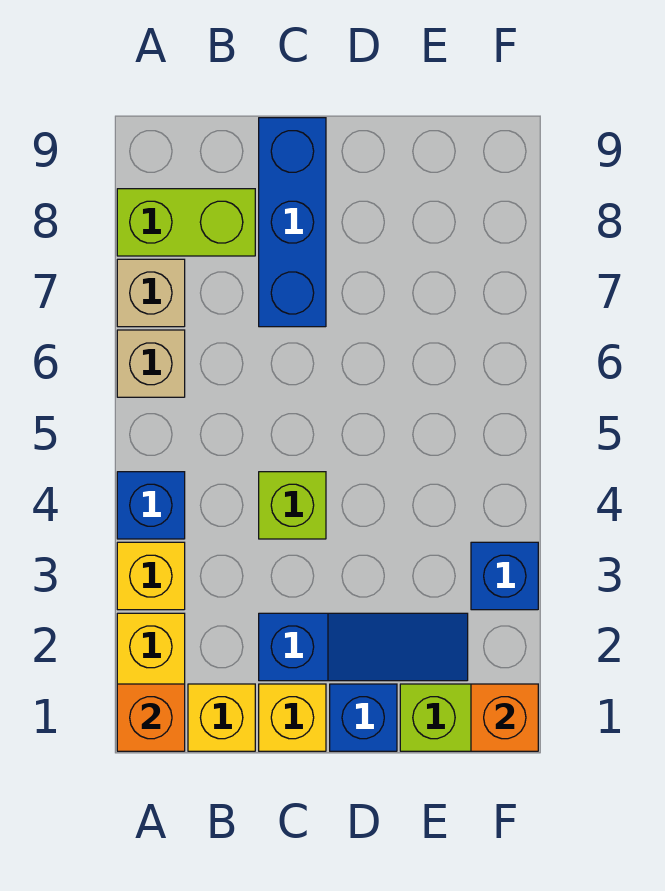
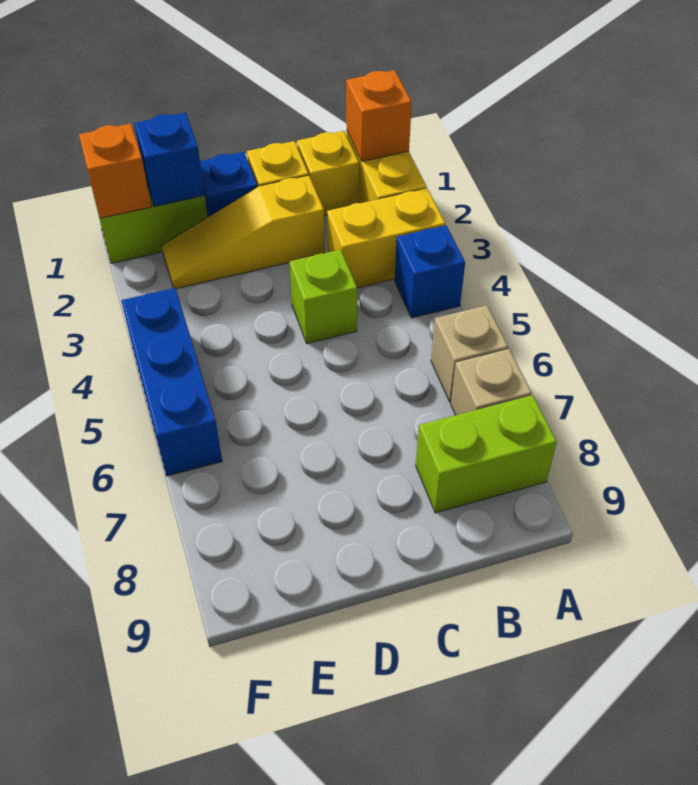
yellow brick A3 level 1 -> yellow brick A3:B3 level 1
blue slope C2:E2 level 1 top C -> yellow slope C2:E2 level 1 top C
blue brick C7:C9 level 1 -> blue brick F4:F6 level 1
blue brick F3 level 1 -> blue brick E1 level 2

